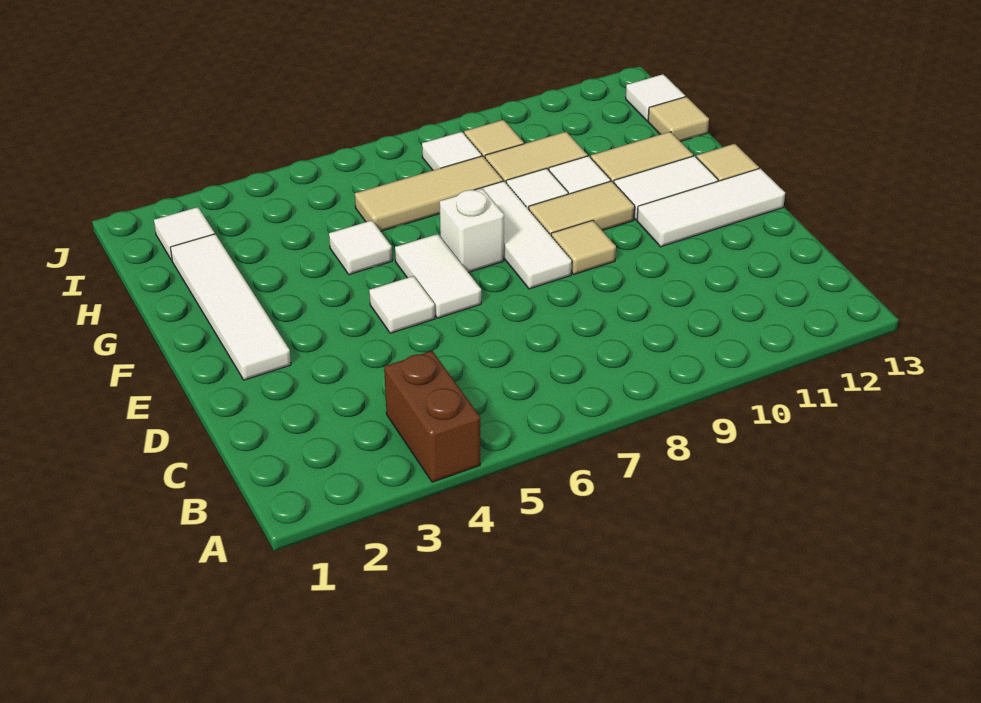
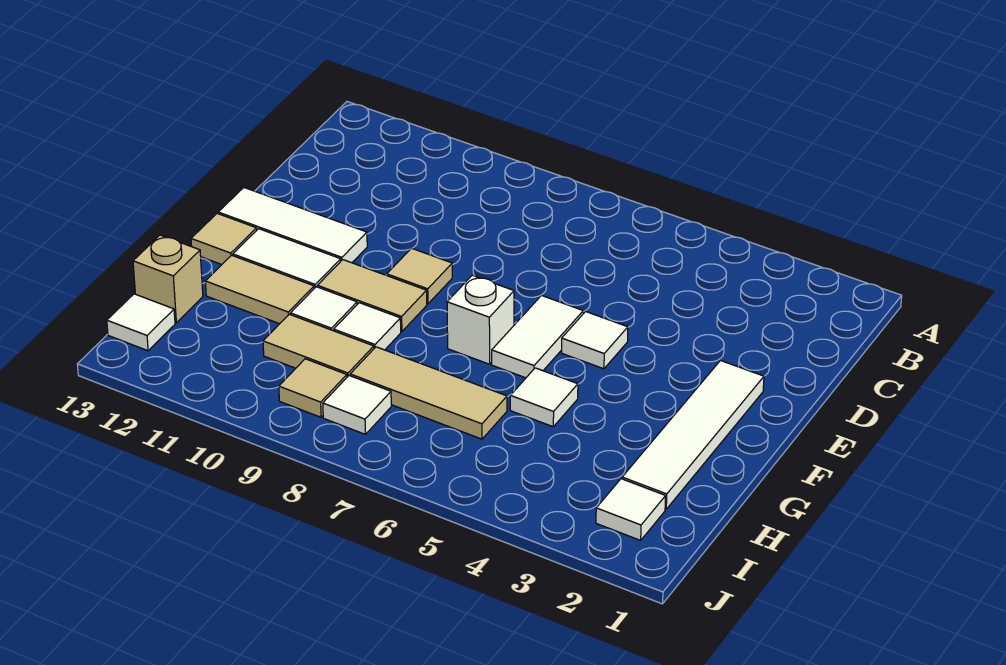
brown brick A4:B4 level 1 -> none
white tile E8:G8 level 1 -> none
tan tile H13 level 1 -> tan brick H13 level 1

